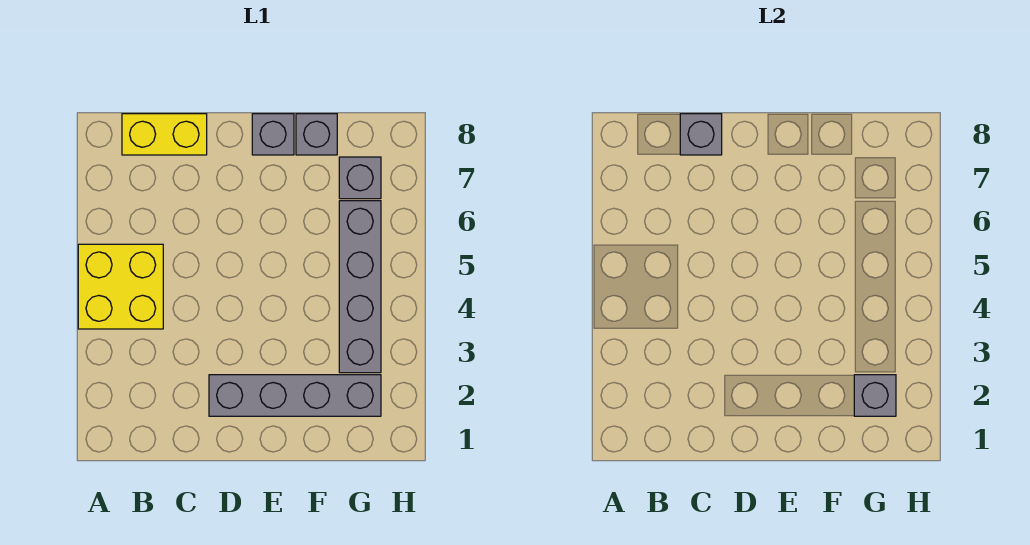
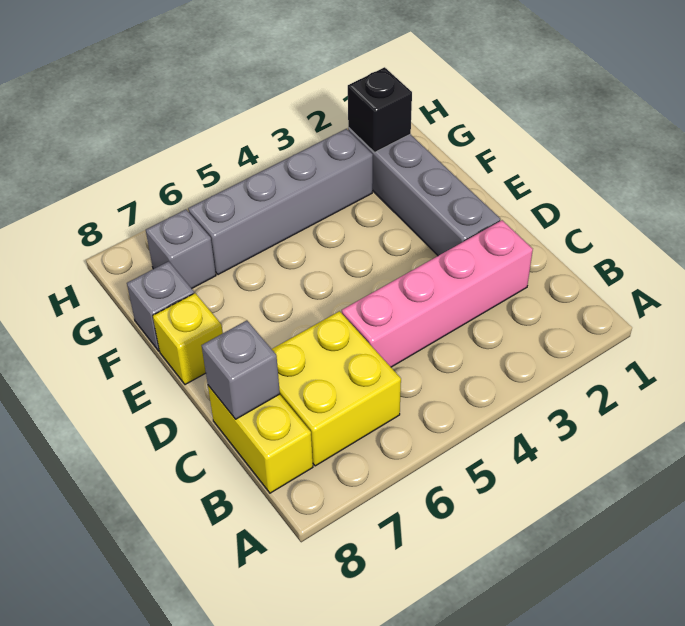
yellow brick A4:B5 level 1 -> yellow brick B6:C7 level 1
none -> pink brick C2:C5 level 1
grey brick E8 level 1 -> yellow brick E8 level 1
grey brick G2 level 2 -> black brick G2 level 2

